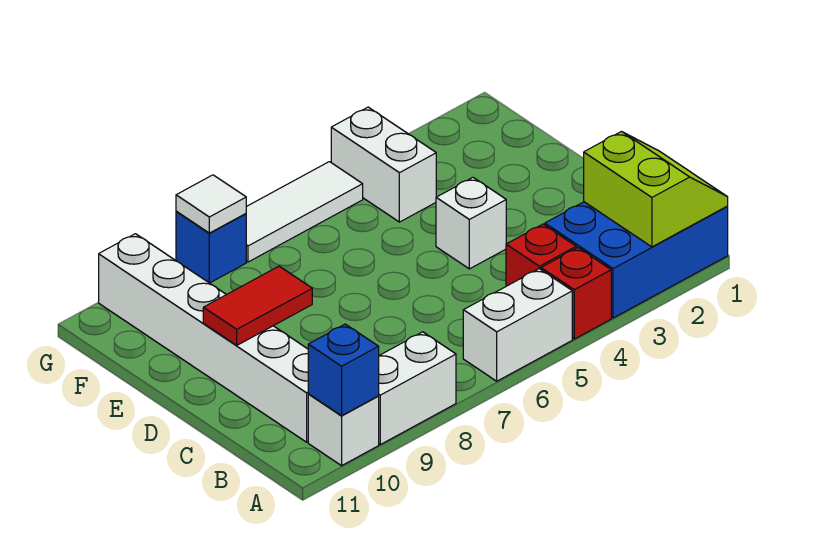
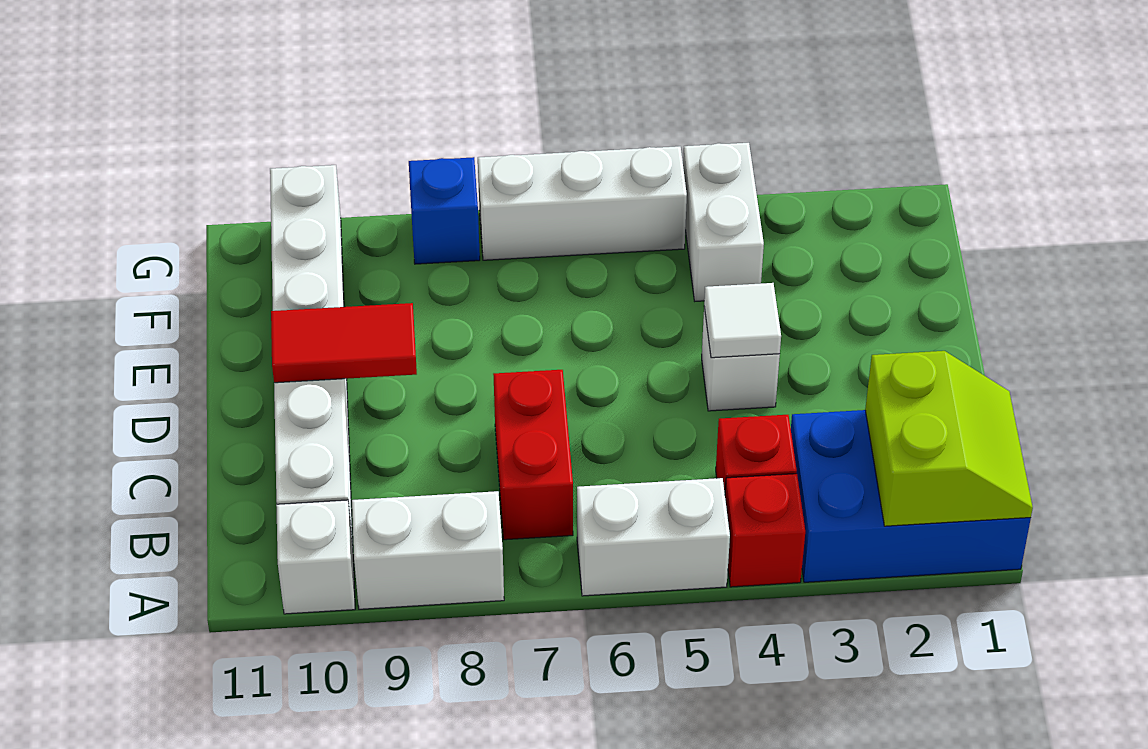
blue brick A10 level 2 -> none
none -> red brick B7:C7 level 1
white tile G5:G7 level 1 -> white brick G5:G7 level 1
white tile G8 level 2 -> white tile D4 level 2

